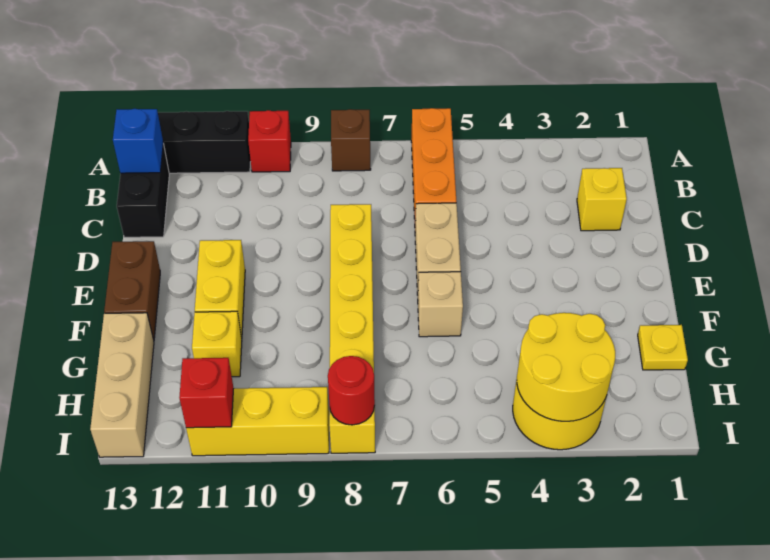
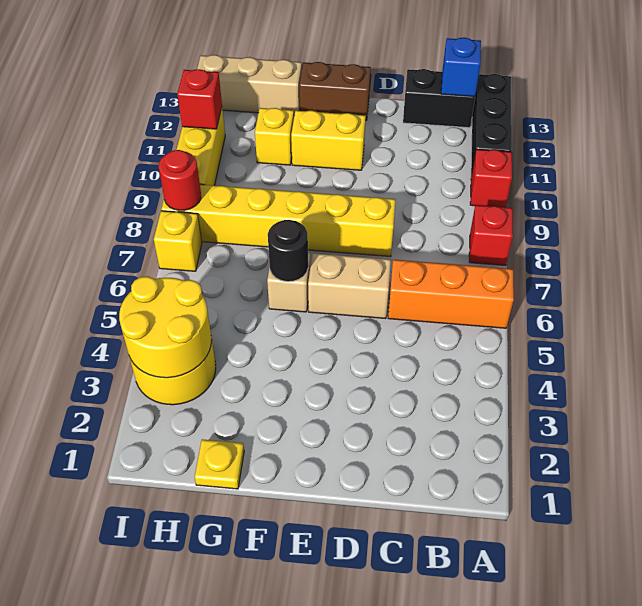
brown brick A8 level 1 -> red brick A8 level 1
yellow brick C2 level 1 -> yellow brick I7 level 1
none -> black round brick F6 level 2

